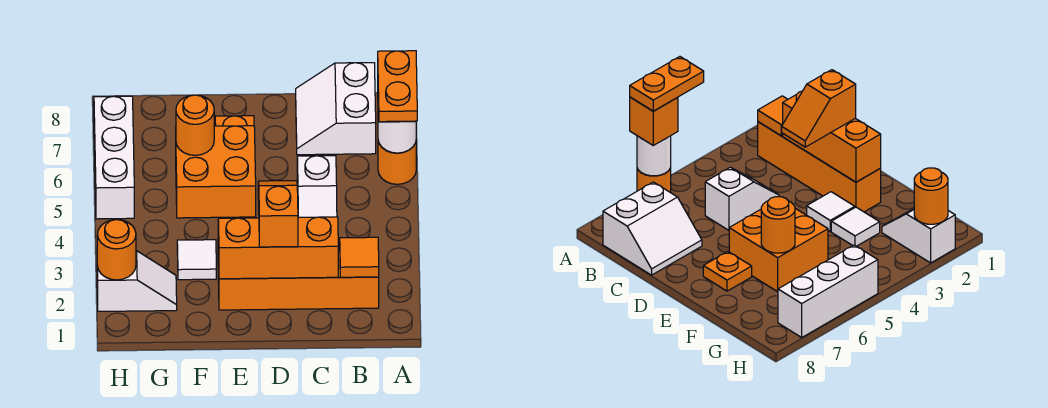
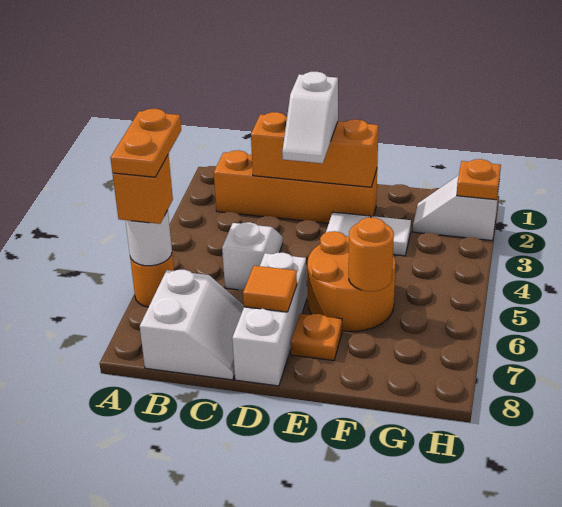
orange tile B2 level 2 -> orange tile D7 level 2
orange slope D2:D3 level 3 top 2 -> white slope D2:D3 level 3 top 2
orange brick E5:F6 level 1 -> orange round brick E5:F6 level 1
orange round brick H2 level 2 -> orange plate H2 level 2
white brick H5:H7 level 1 -> white brick D6:D8 level 1

